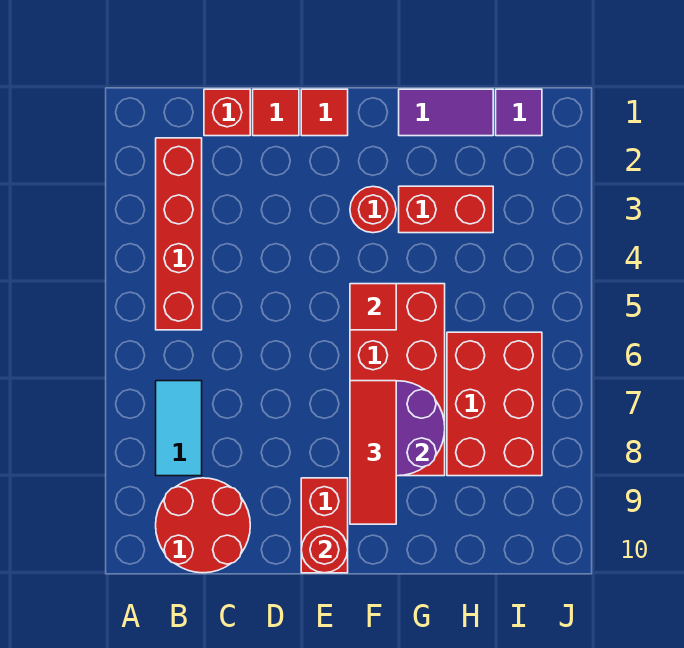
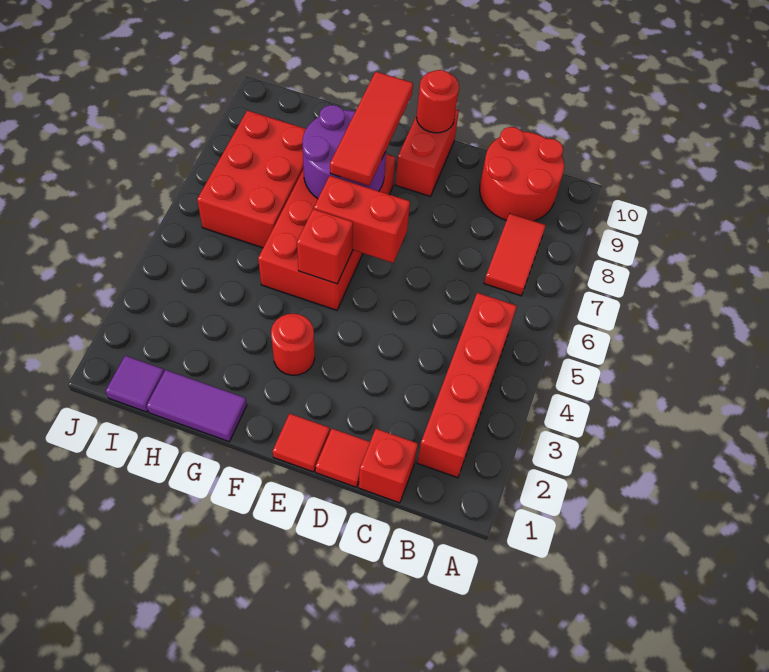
cyan tile B7:B8 level 1 -> red tile B7:B8 level 1
red tile F5 level 2 -> red brick F5 level 2
red brick G3:H3 level 1 -> red brick E6:F6 level 2

